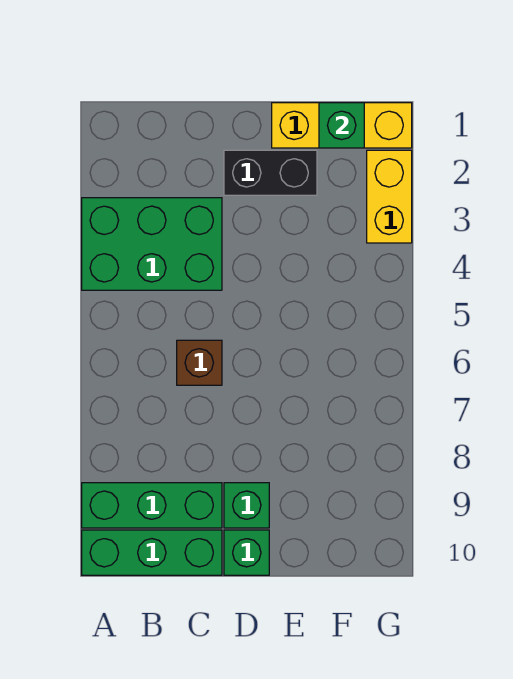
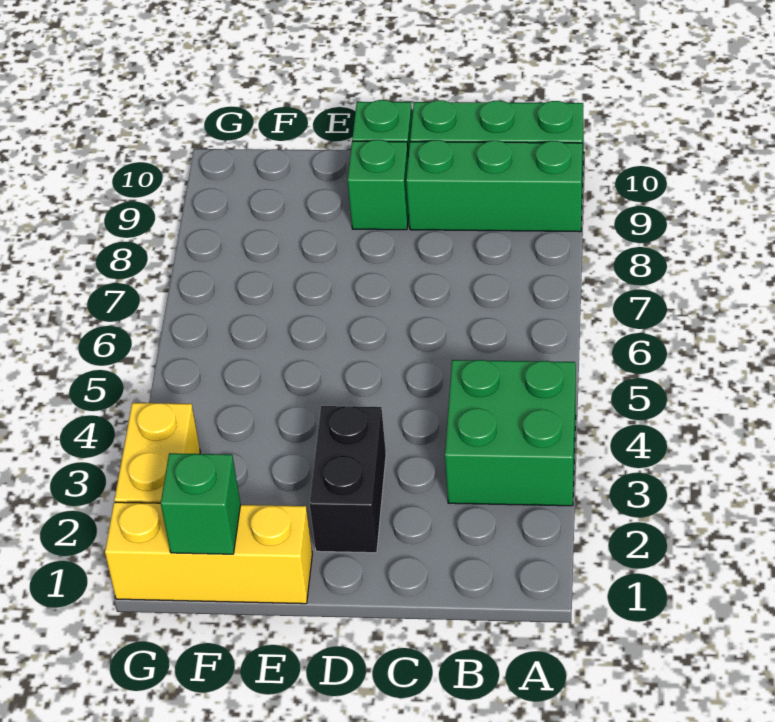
green brick A3:C4 level 1 -> green brick A3:B4 level 1
brown brick C6 level 1 -> none
black brick D2:E2 level 1 -> black brick D2:D3 level 1

